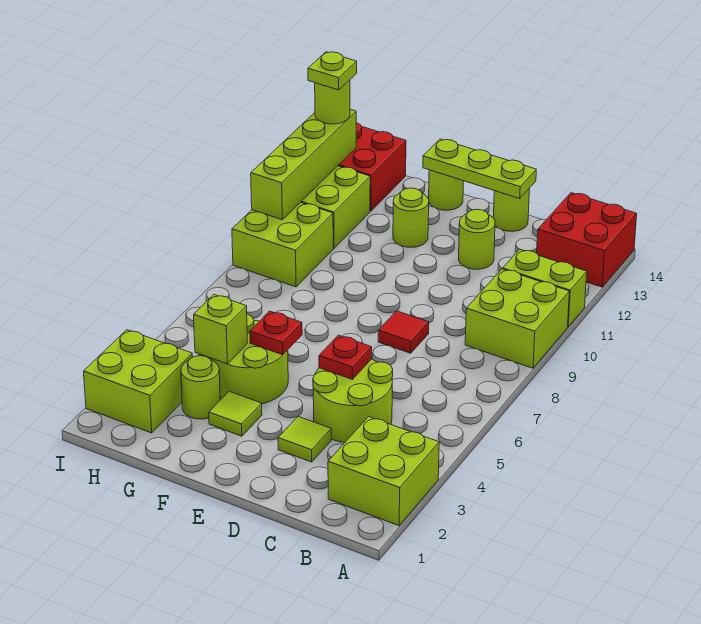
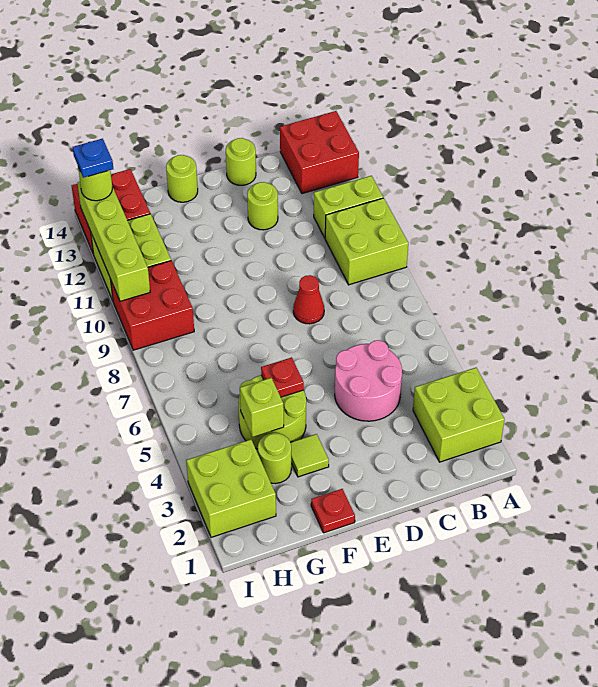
lime round brick C4:D5 level 1 -> pink round brick C4:D5 level 1
lime tile D3 level 1 -> none
red plate D5 level 2 -> red plate F1 level 1
red tile D8 level 1 -> red cone D8 level 1
lime plate D14:F14 level 2 -> none
lime round brick F12 level 1 -> none
lime brick H9:I10 level 1 -> red brick H9:I10 level 1
lime plate I13 level 4 -> blue plate I13 level 4

